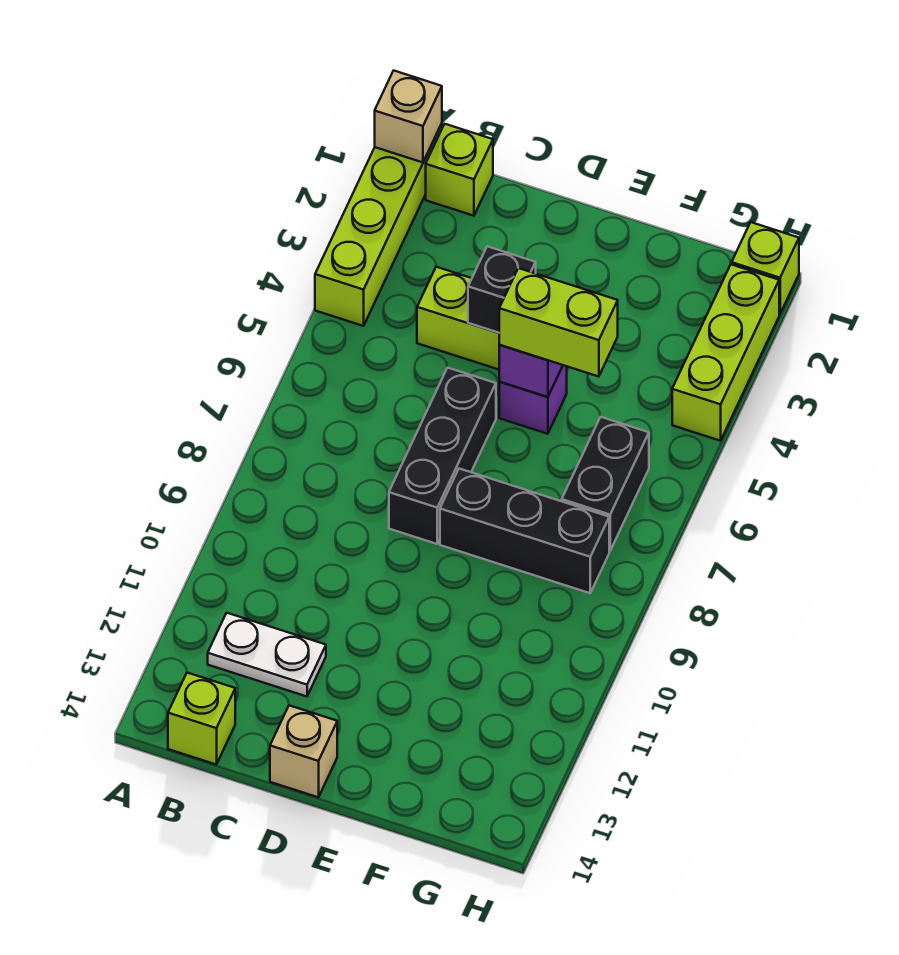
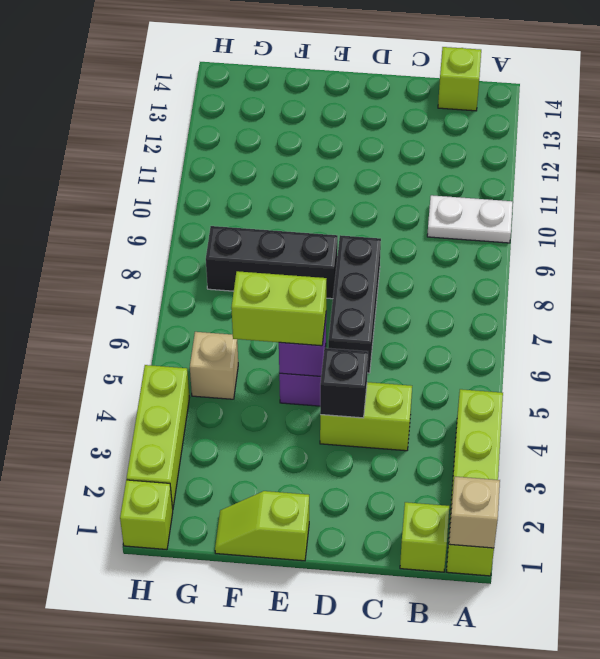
white plate B12:C12 level 1 -> white plate A10:B10 level 1
tan brick D14 level 1 -> tan brick G5 level 1
none -> lime slope E1:F1 level 1 top E
black brick G6:G7 level 1 -> none

